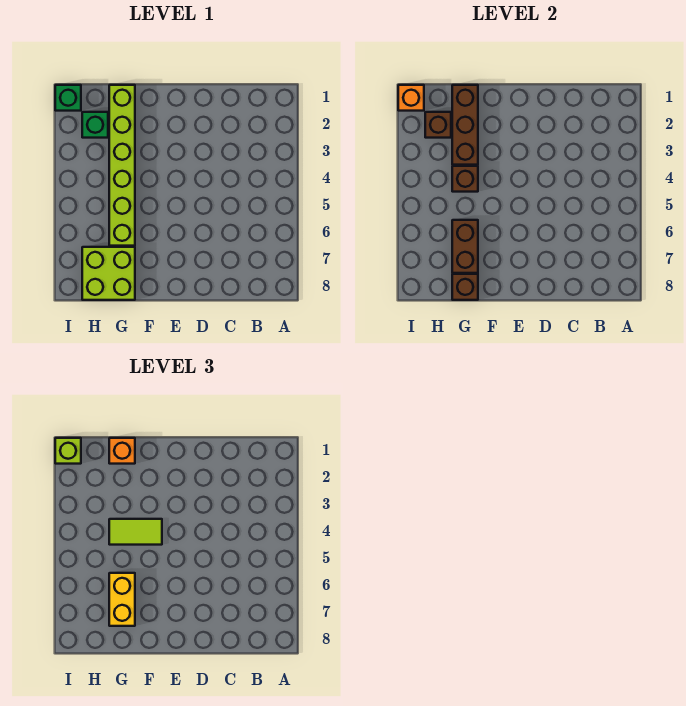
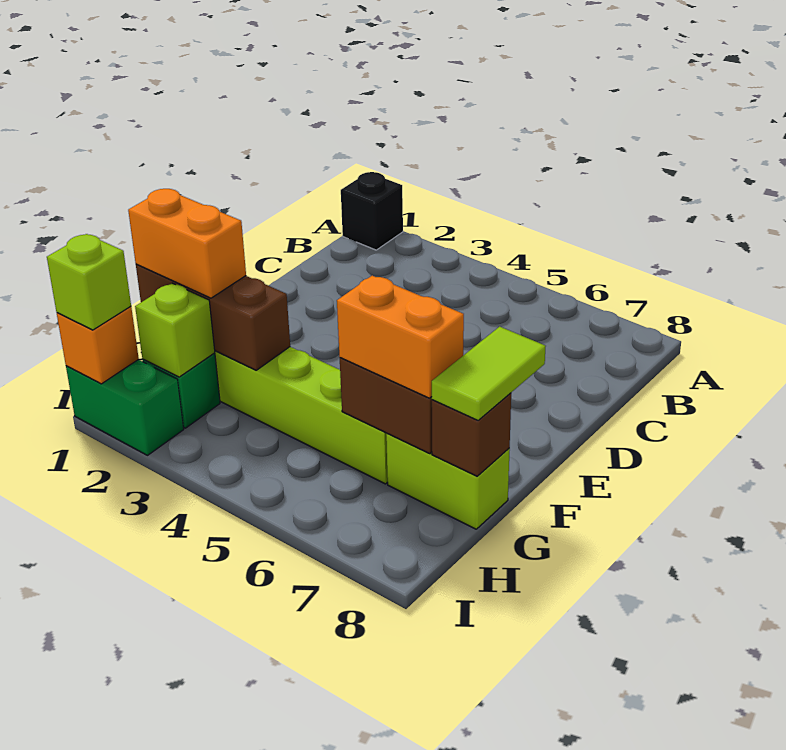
none -> black brick A1 level 1
lime tile F4:G4 level 3 -> lime tile F8:G8 level 3
orange brick G1 level 3 -> orange brick G1:G2 level 3
brown brick G4 level 2 -> none
yellow brick G6:G7 level 3 -> orange brick G6:G7 level 3
lime brick G7:H8 level 1 -> lime brick G7:G8 level 1
brown brick H2 level 2 -> lime brick H2 level 2
green brick I1 level 1 -> green brick I1:I2 level 1

